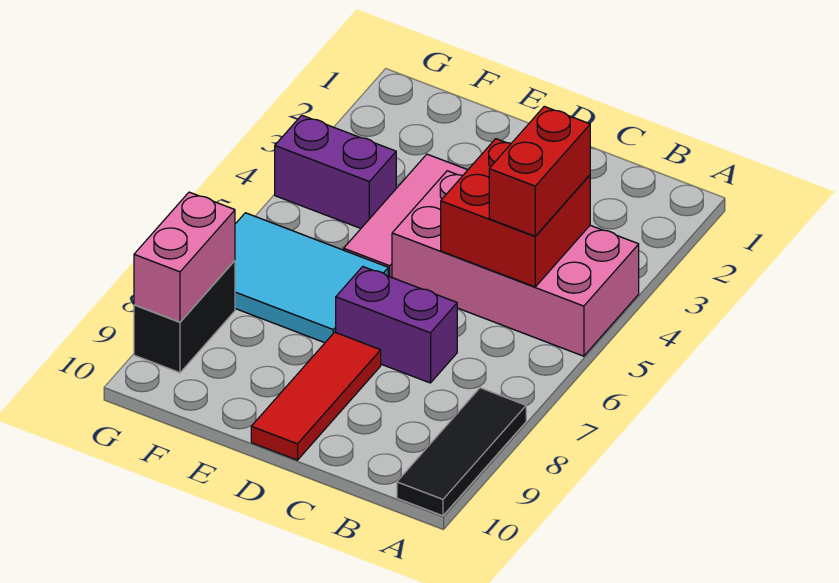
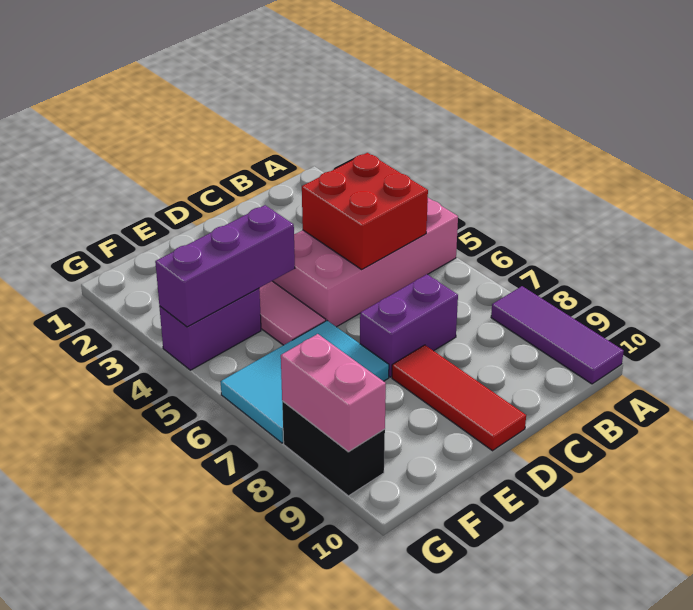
black tile A8:A10 level 1 -> purple tile A8:A10 level 1
red brick B4:B5 level 3 -> none
none -> purple brick E4:G4 level 2

